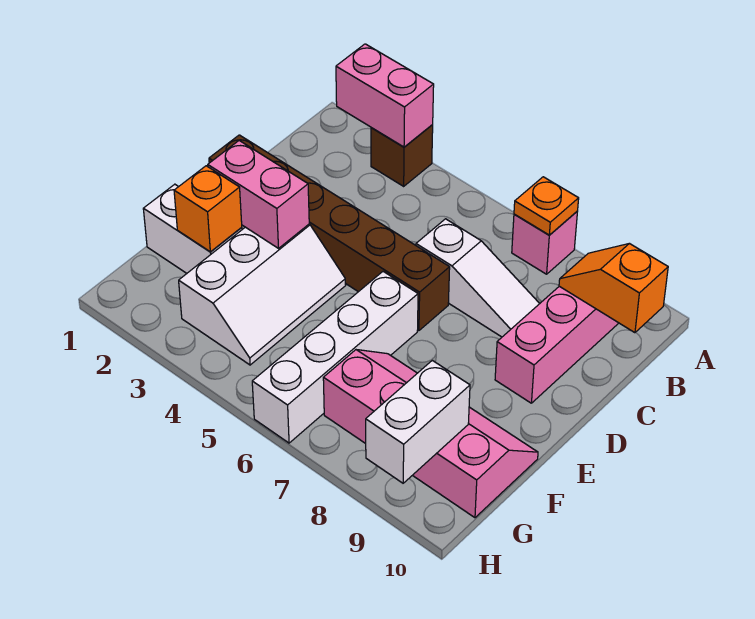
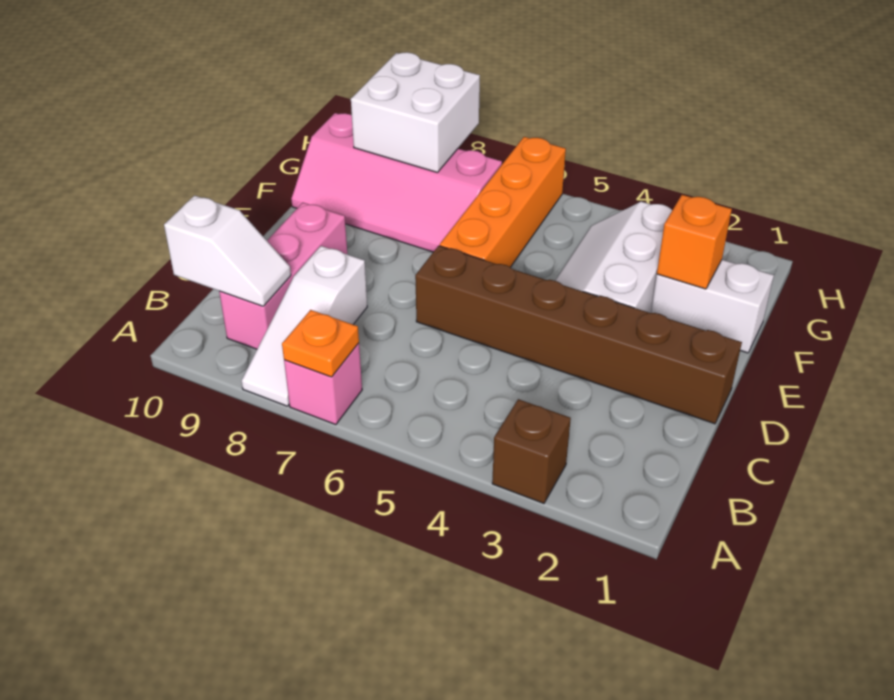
pink brick A2:A3 level 2 -> none
orange slope B9:B10 level 2 top 10 -> white slope B9:B10 level 2 top 10
white slope C6:C8 level 1 top 6 -> white slope A8:C8 level 1 top C
pink brick E2:E3 level 2 -> none
white brick E6:H6 level 1 -> orange brick E6:H6 level 1
white brick G9:H9 level 2 -> white brick G8:H9 level 2

